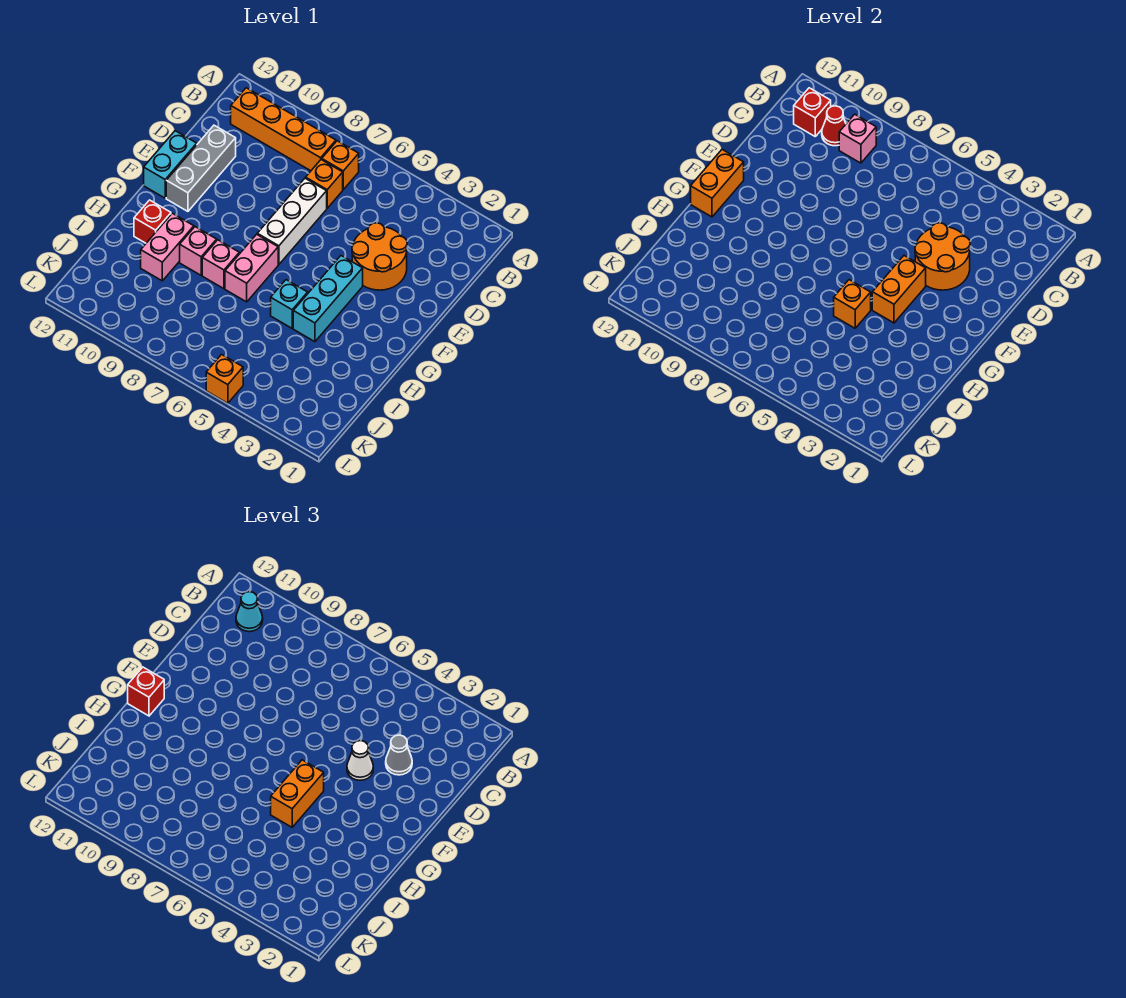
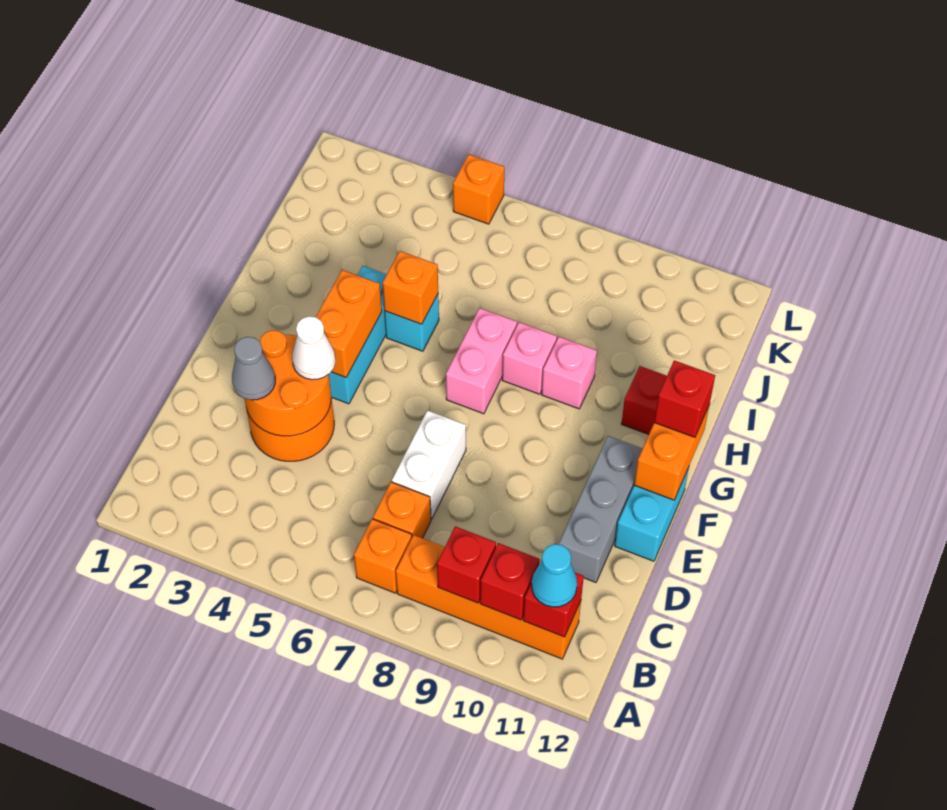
pink brick B9 level 2 -> red brick B9 level 2
red cone B10 level 2 -> red brick B10 level 2
white brick D7:F7 level 1 -> white brick D7:E7 level 1
orange brick G5:H5 level 3 -> none
pink brick H10:I10 level 1 -> none

